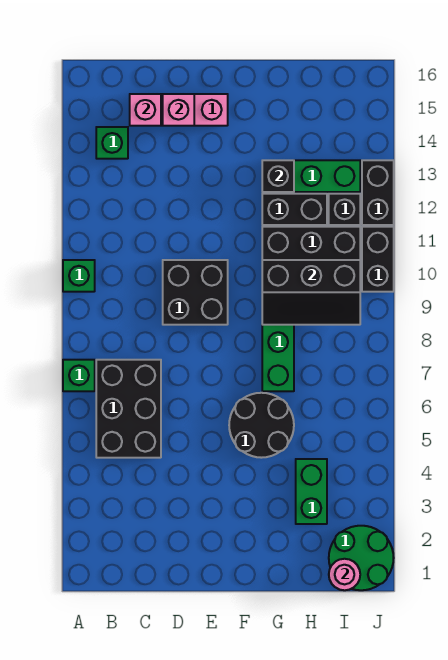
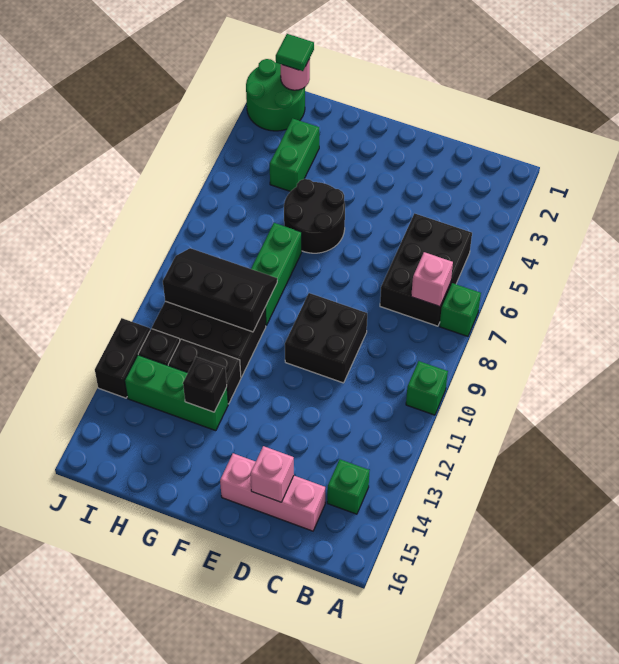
pink brick C15 level 2 -> pink brick B7 level 2
none -> green tile I1 level 3
black brick J10:J11 level 1 -> none

